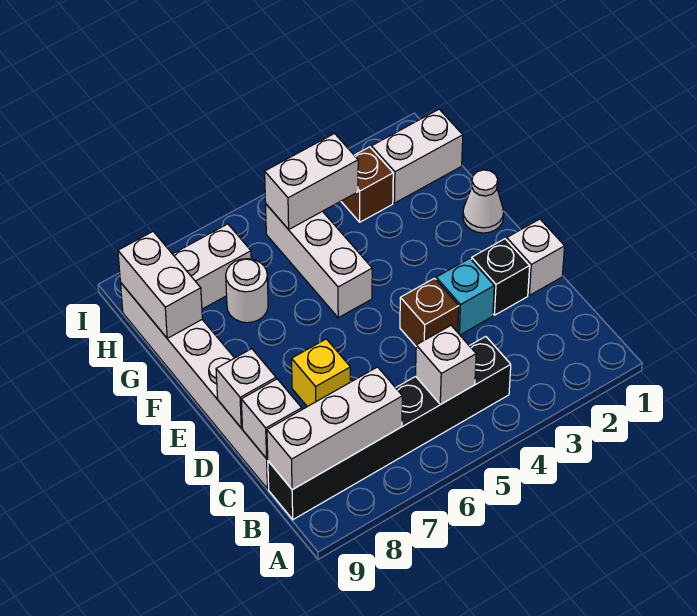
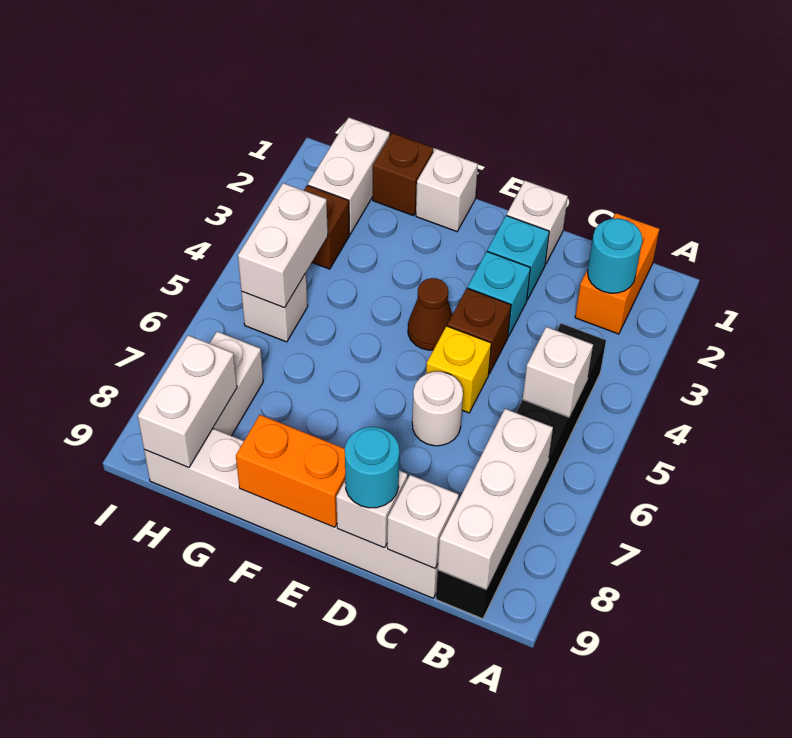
none -> orange brick B1:B2 level 1
none -> cyan round brick B2 level 2
black brick D2 level 1 -> cyan brick D2 level 1
yellow brick D7 level 1 -> yellow brick D5 level 1
none -> cyan round brick D9 level 3
none -> brown cone E4 level 1
none -> orange brick E9:F9 level 2
white cone F1 level 1 -> white brick F1 level 1
white brick F5:H5 level 1 -> white brick H5 level 1
none -> brown brick G1 level 1
white round brick G7 level 1 -> white round brick D6 level 1
white brick G9:H9 level 2 -> white brick H8:H9 level 2

